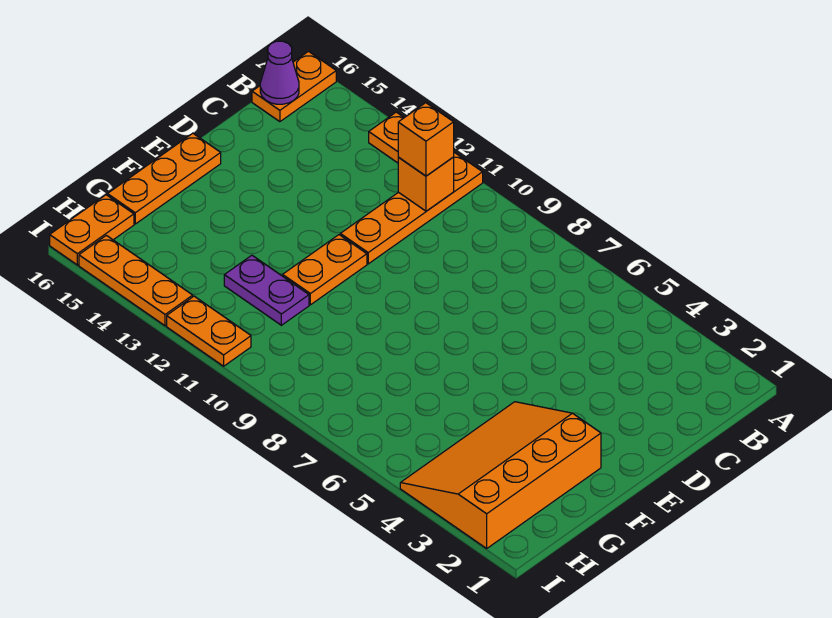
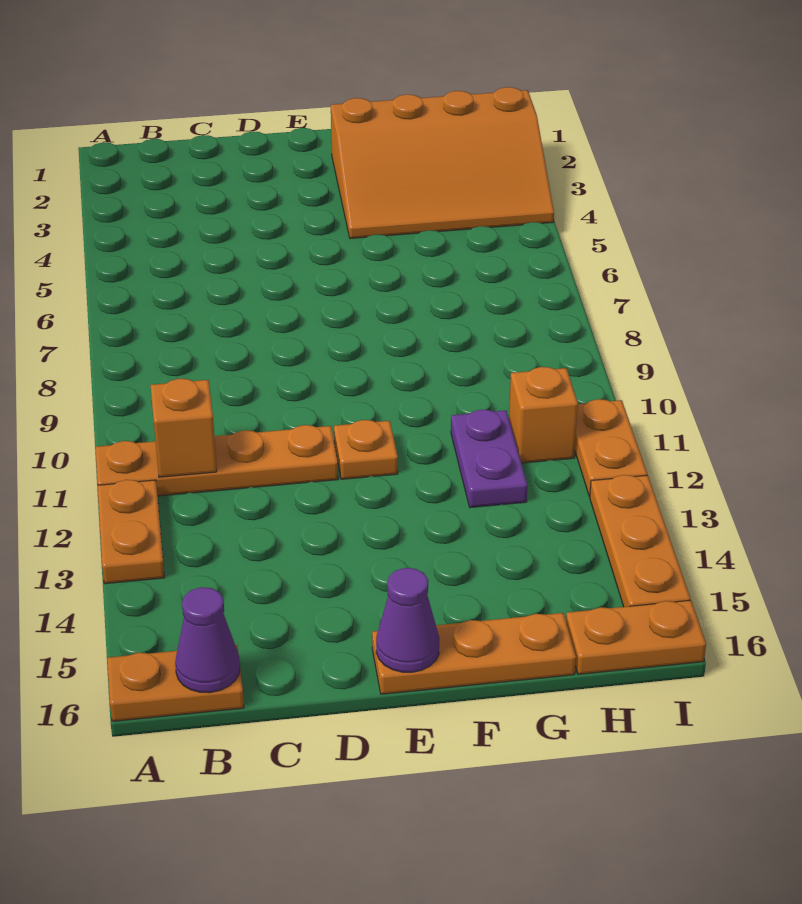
orange brick B11 level 3 -> orange brick H11 level 1
orange plate E11:F11 level 1 -> orange plate E11 level 1
none -> purple cone E16 level 2

